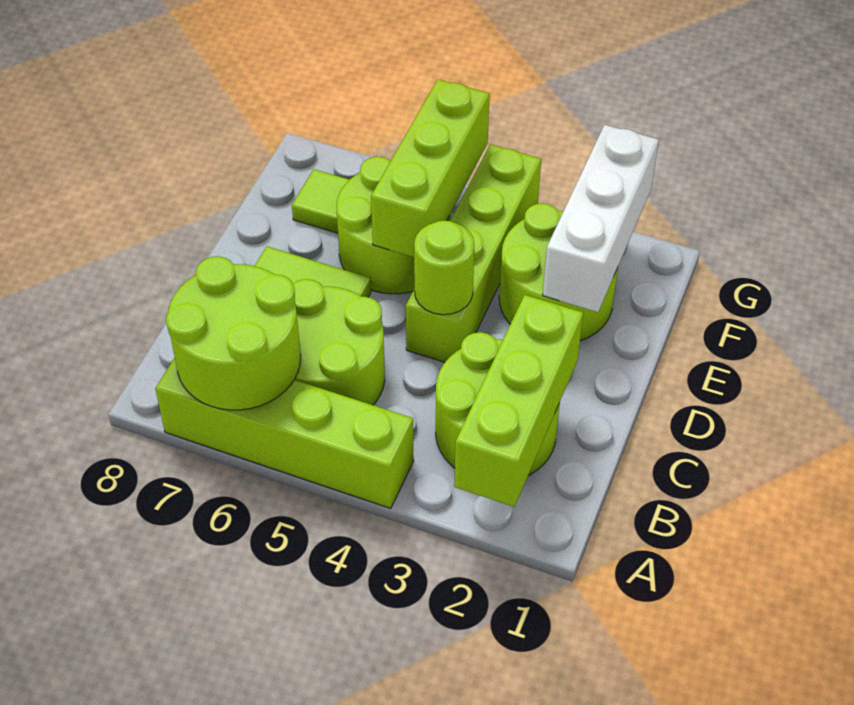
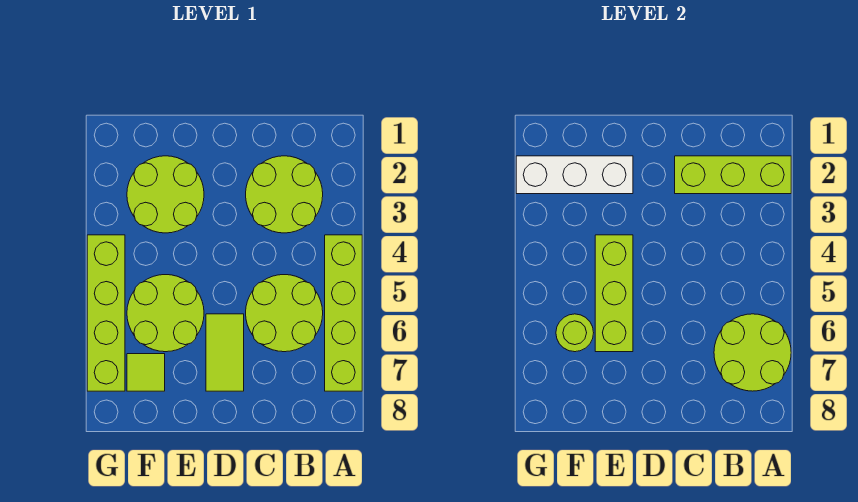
lime brick D4:G4 level 1 -> lime brick G4:G7 level 1
lime round brick D4 level 2 -> lime round brick F6 level 2
lime brick E5:G5 level 2 -> lime brick E4:E6 level 2

